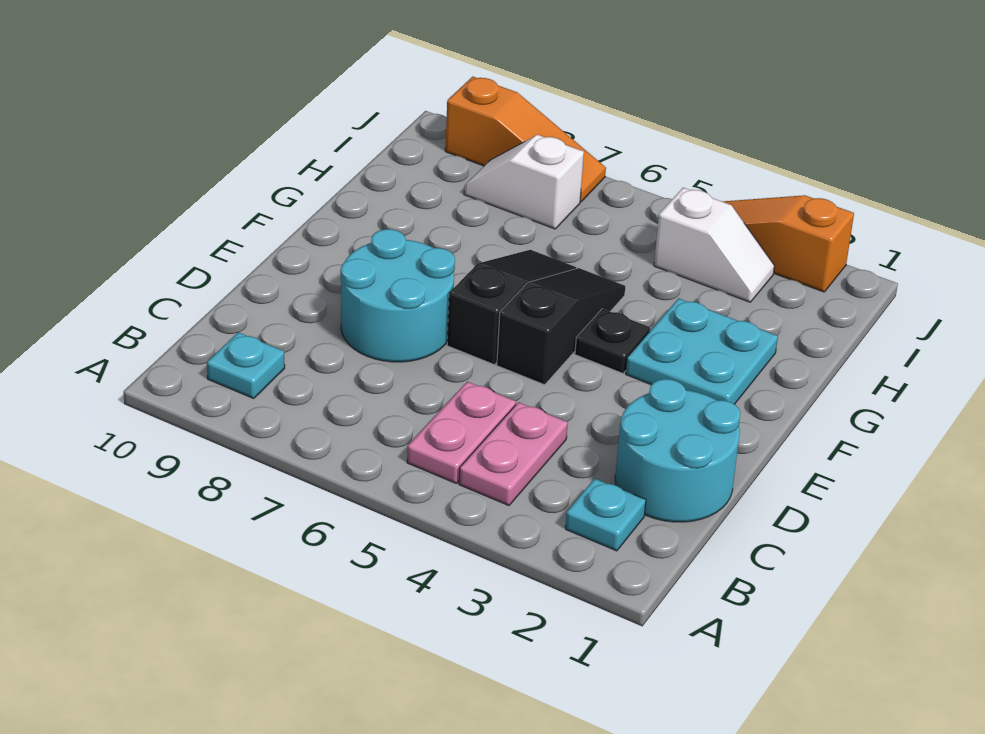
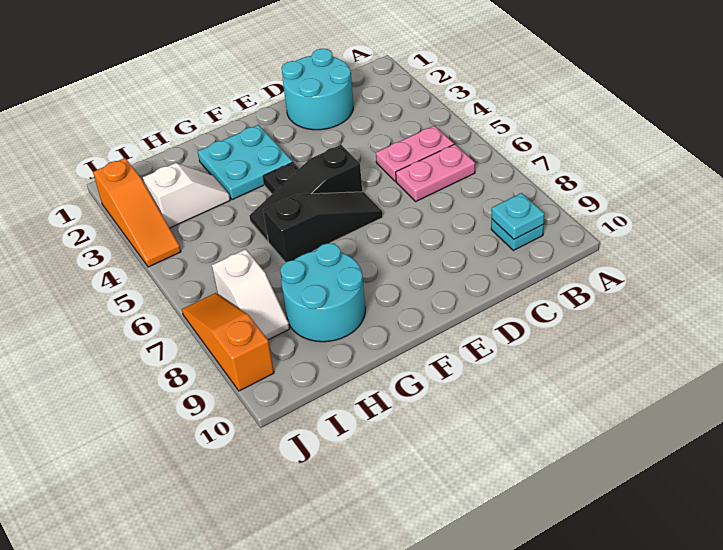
cyan plate B2 level 1 -> cyan plate B9 level 2
pink plate B4:C4 level 1 -> pink plate B6:C6 level 1
cyan round brick D7:E8 level 1 -> cyan round brick G8:H9 level 1
black slope E6:G6 level 1 top E -> black slope E6:G6 level 1 top G
white slope I3:I4 level 1 top 4 -> white slope H3:I3 level 1 top I

